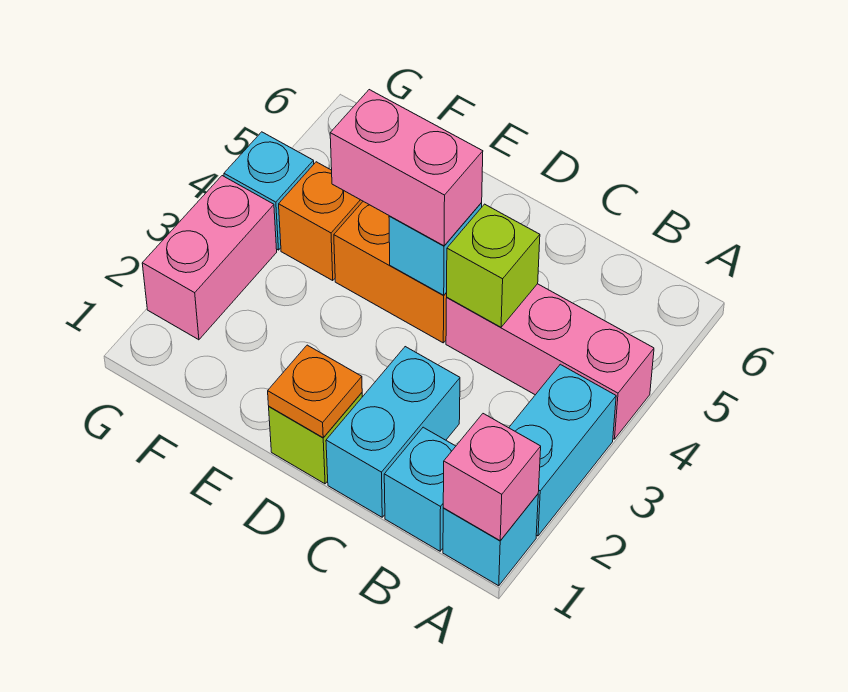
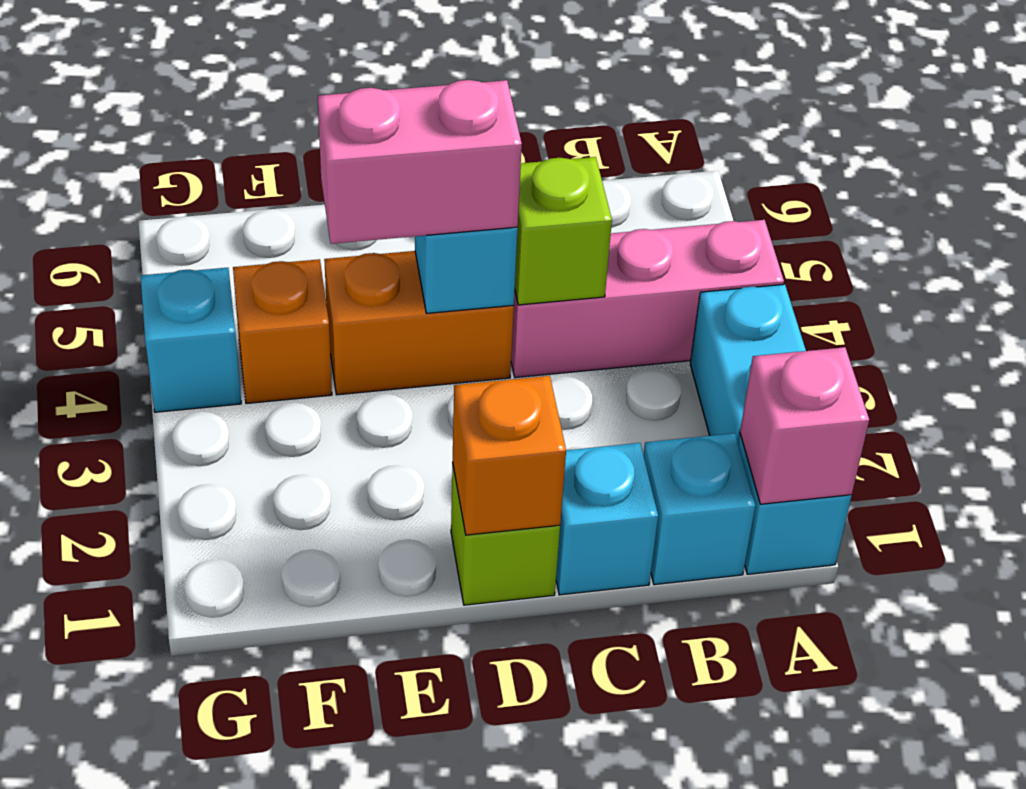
cyan brick C1:C2 level 1 -> cyan brick C1 level 1
orange plate D1 level 2 -> orange brick D1 level 2
pink brick G2:G3 level 1 -> none

